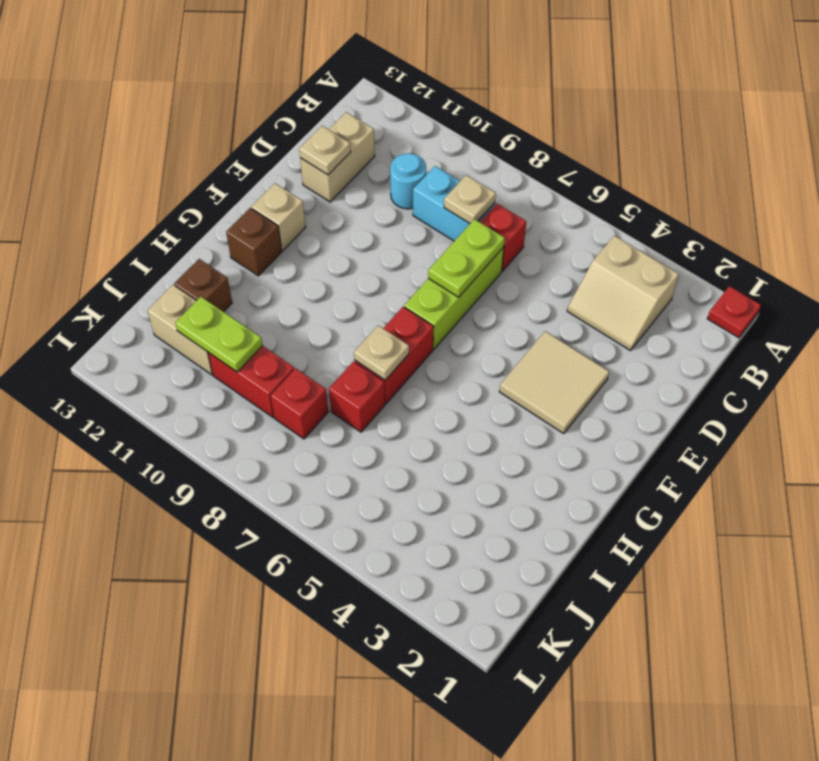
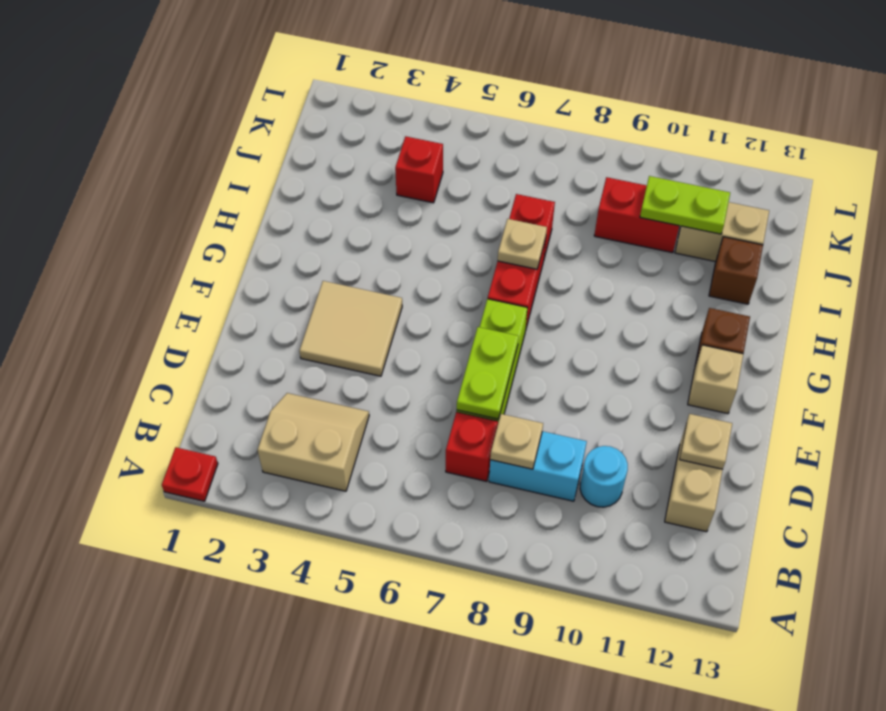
red brick J8 level 1 -> red brick J4 level 1

